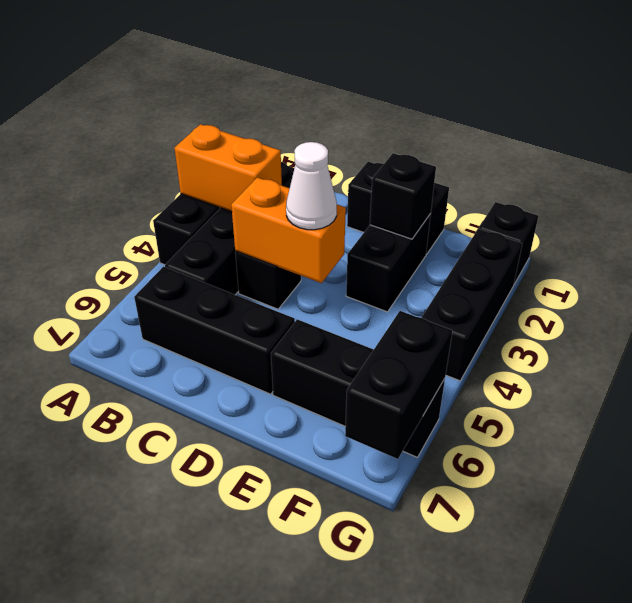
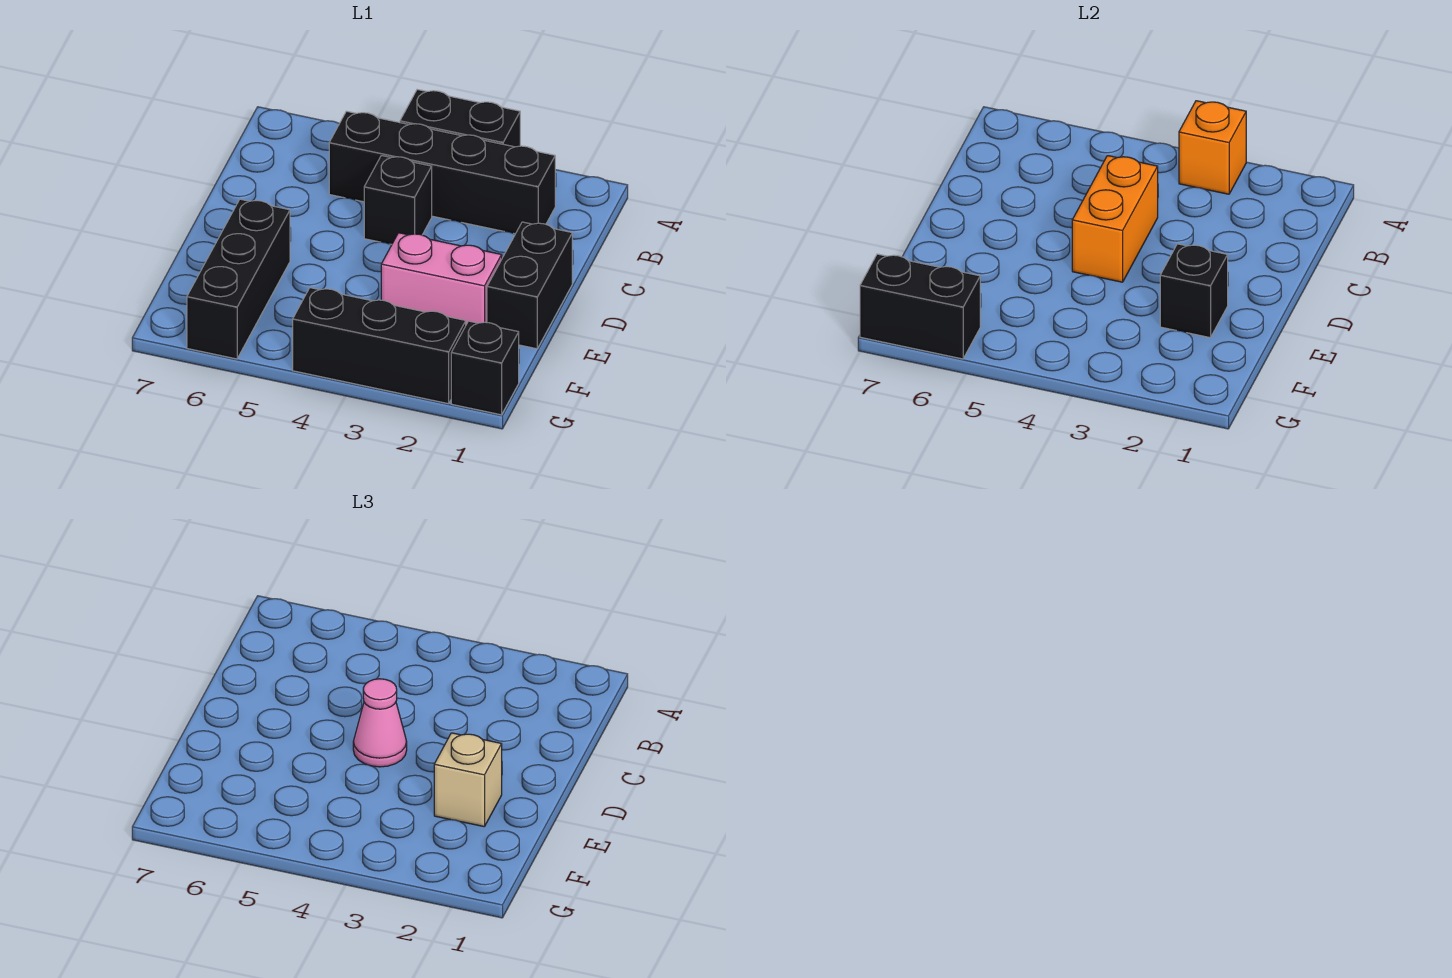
orange brick A3:B3 level 2 -> orange brick A3 level 2
black brick B6:D6 level 1 -> none
white cone D4 level 3 -> pink cone D4 level 3
black brick E2:E3 level 1 -> pink brick E2:E3 level 1
none -> tan brick E2 level 3

